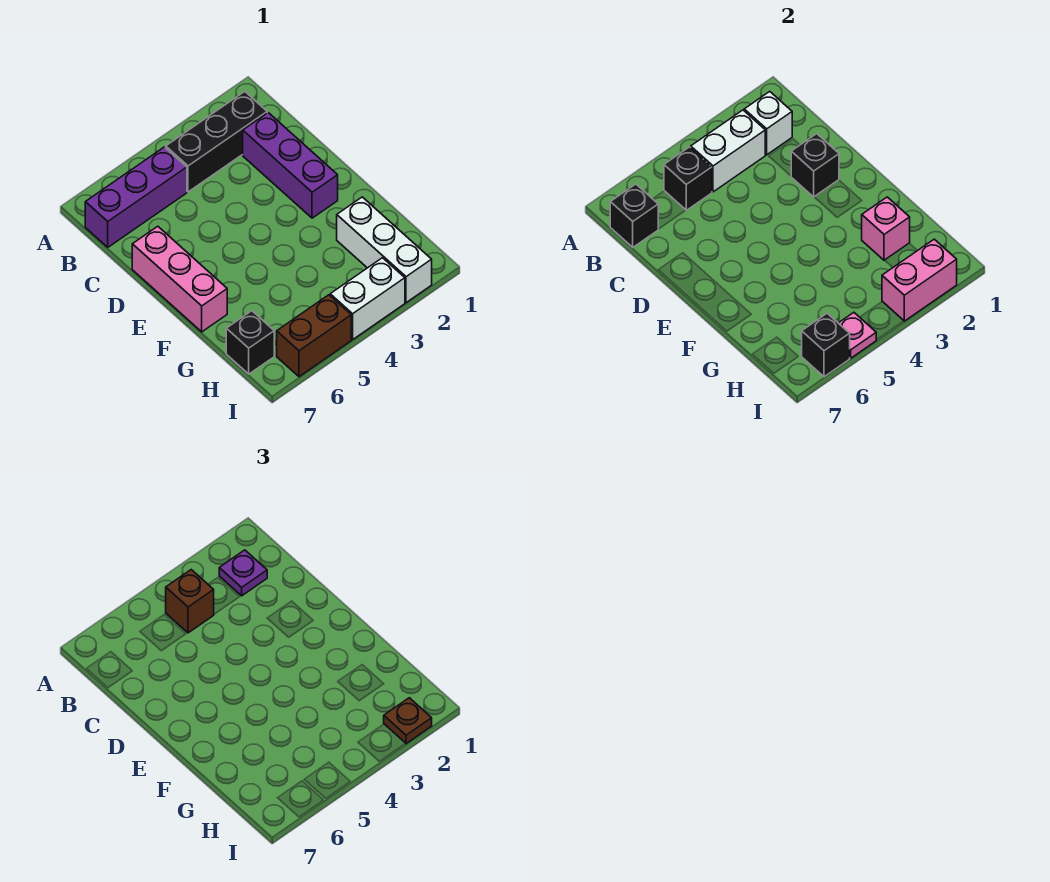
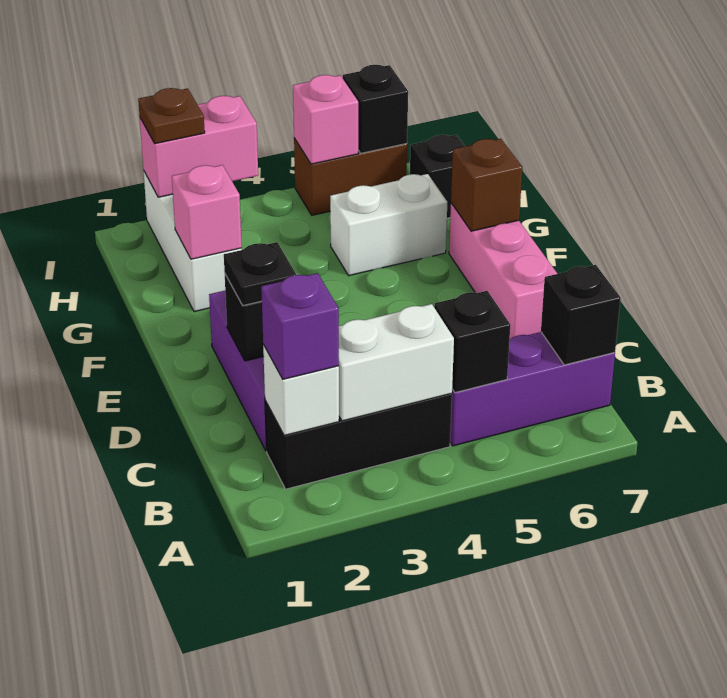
purple plate B2 level 3 -> purple brick B2 level 3
brown brick B4 level 3 -> brown brick F7 level 2
none -> black plate D2 level 3
white brick I3:I4 level 1 -> white brick G5:G6 level 1
pink plate I5 level 2 -> pink brick I5 level 2

